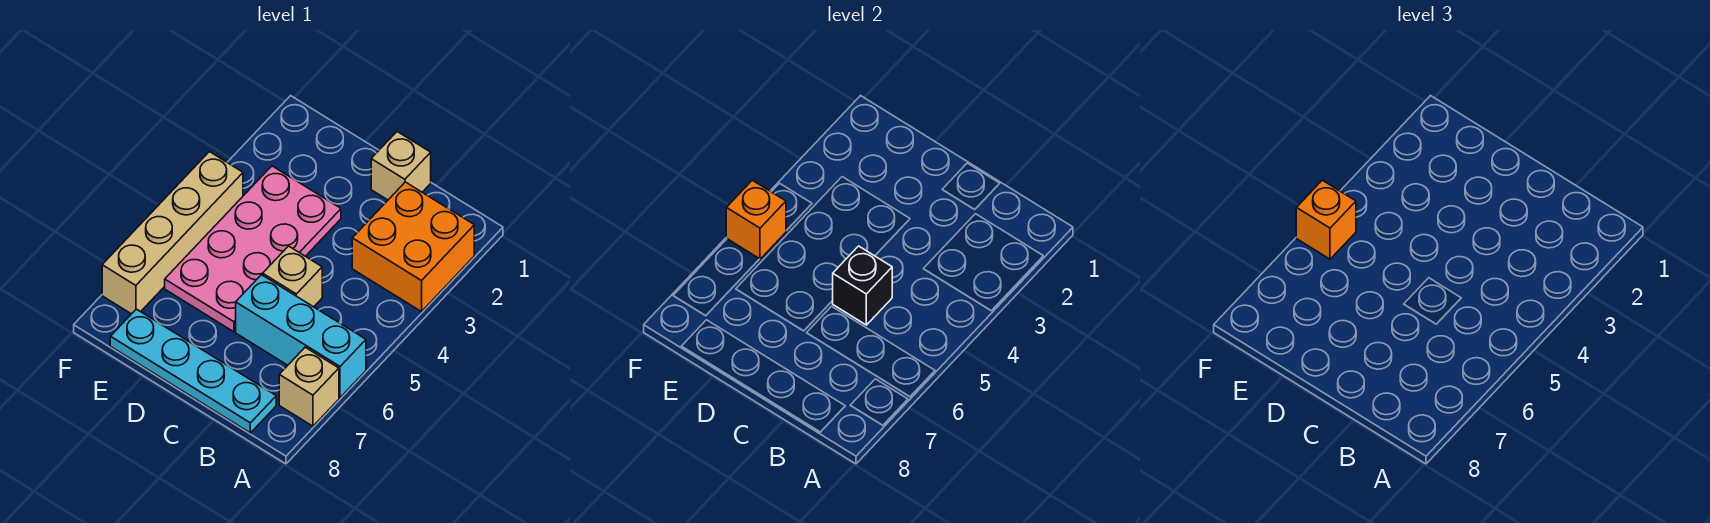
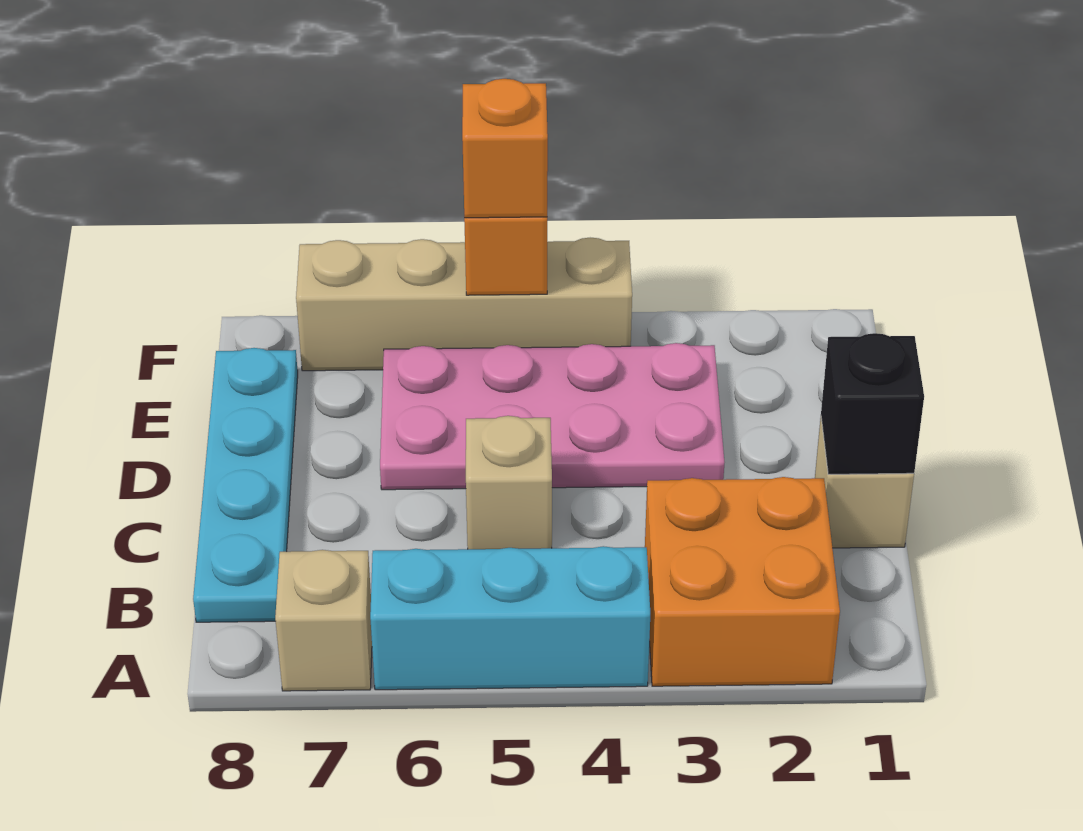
cyan brick A6:C6 level 1 -> cyan brick A4:A6 level 1
black brick C5 level 2 -> black brick C1 level 2

